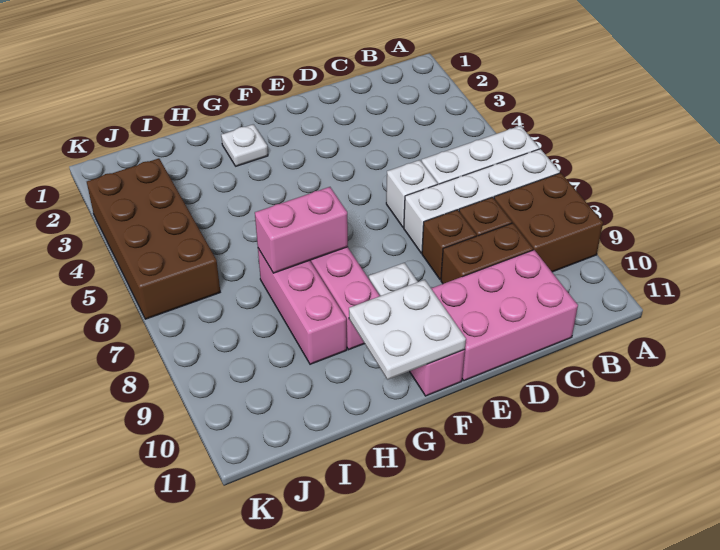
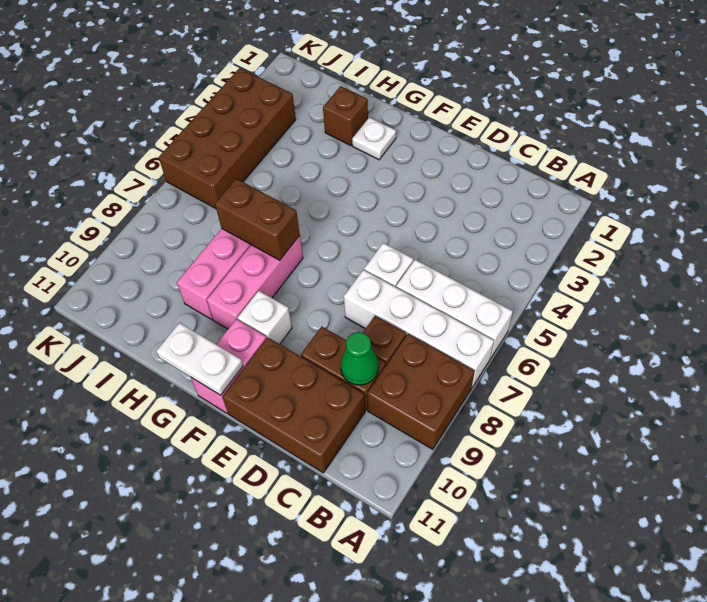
none -> green cone C9 level 2
pink brick C10:E11 level 1 -> brown brick C10:E11 level 1
brown brick D8 level 1 -> brown brick H2 level 1
white plate F10:G11 level 2 -> white plate F11:G11 level 2
pink brick G7:H7 level 2 -> brown brick G7:H7 level 2

